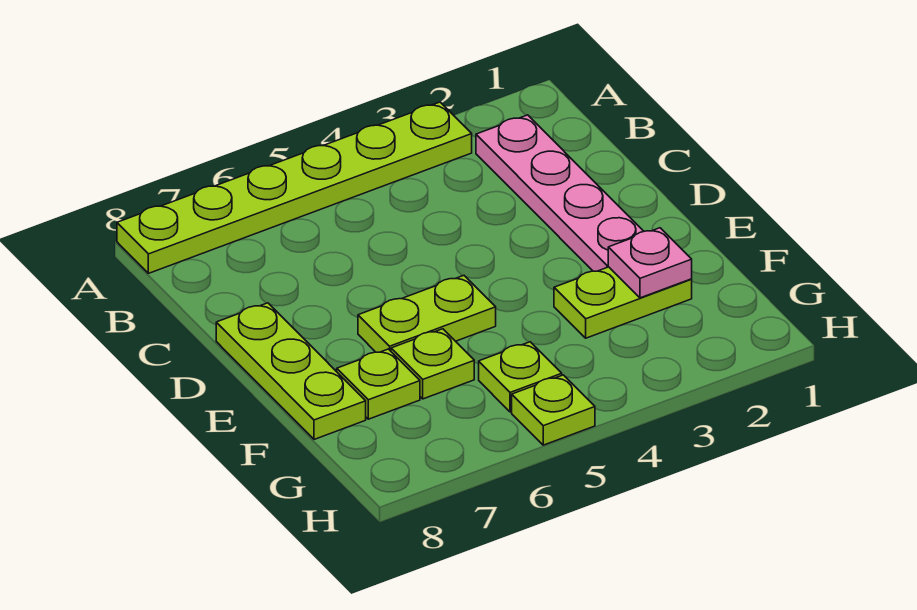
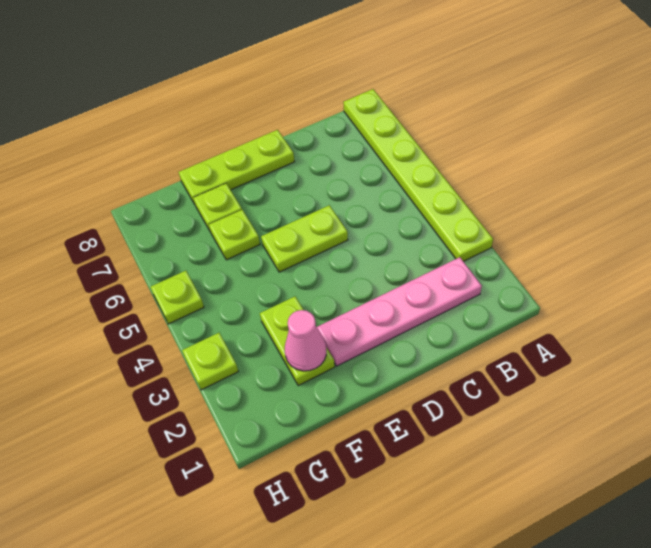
lime plate E5:E6 level 1 -> lime plate D5:E5 level 1
pink plate F2 level 2 -> pink cone F2 level 2
lime plate G5 level 1 -> lime plate H3 level 1

